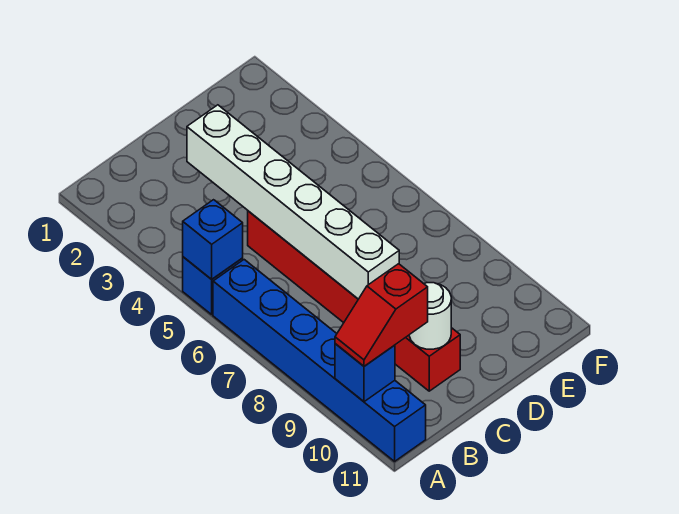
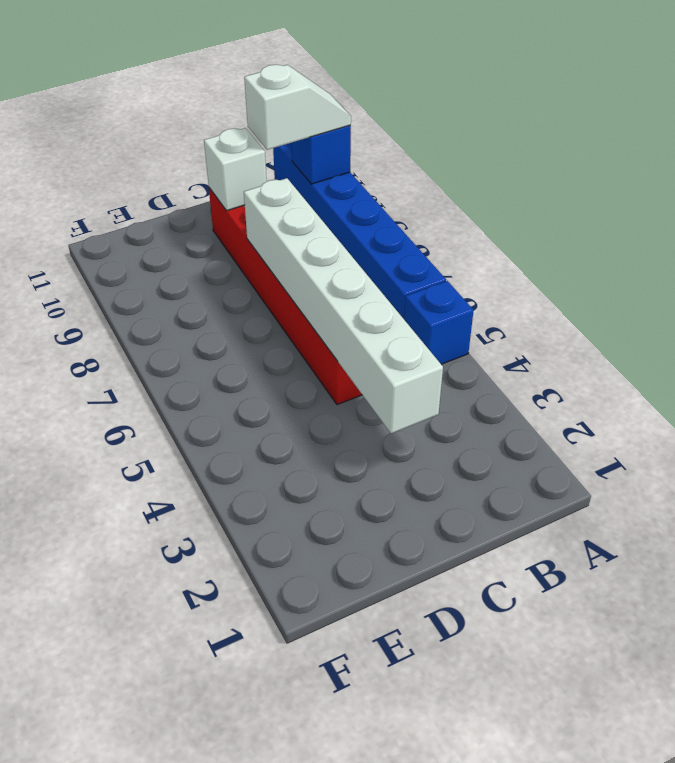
blue brick A5 level 2 -> none
red slope A10:B10 level 3 top B -> white slope A10:B10 level 3 top B
white round brick C10 level 2 -> white brick C10 level 2

